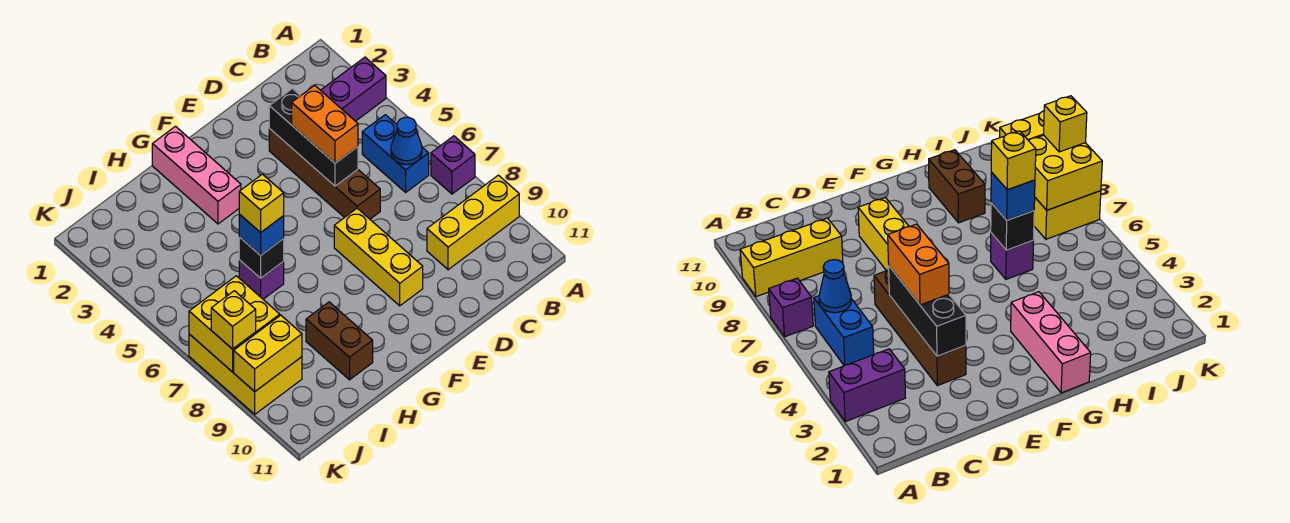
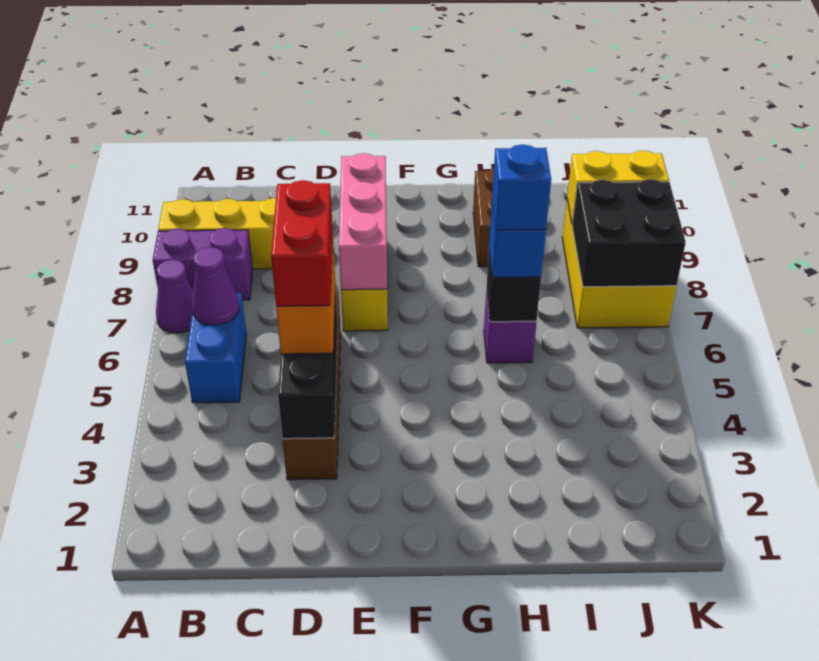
purple brick A3:B3 level 1 -> purple brick A8:B8 level 1
purple brick A7 level 1 -> purple cone A7 level 1
blue cone B6 level 2 -> purple cone B6 level 2
none -> red brick D4:D5 level 4
pink brick G1:G3 level 1 -> pink brick E7:E9 level 2
yellow brick H6 level 4 -> blue brick H6 level 4
yellow brick J7:K8 level 2 -> black brick J7:K8 level 2
yellow brick K8 level 3 -> none

